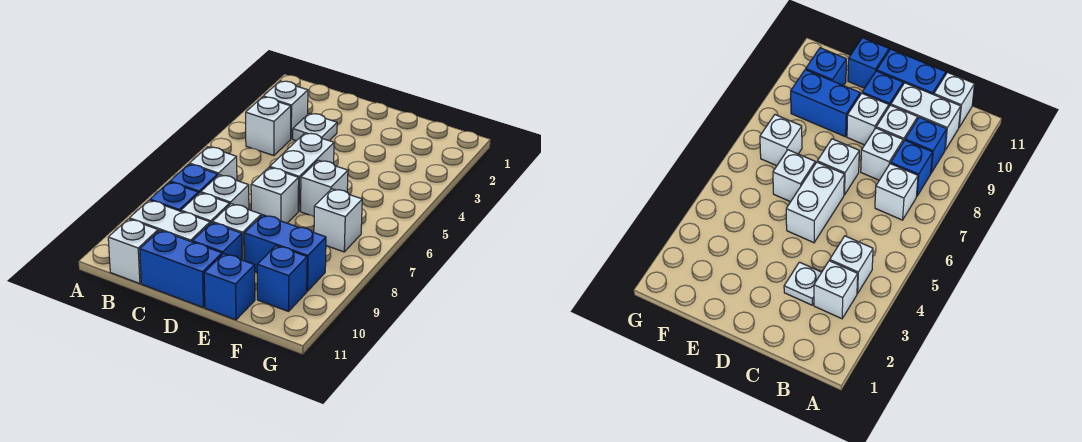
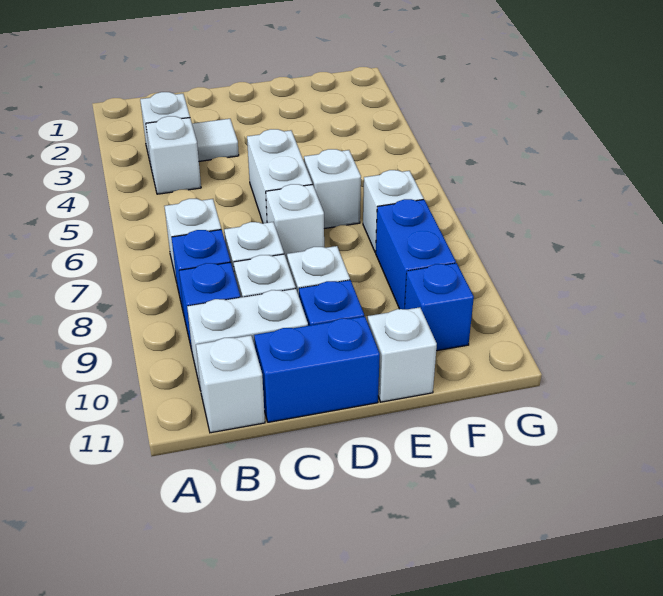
white plate C3 level 1 -> white tile C3 level 1
blue brick E9:F9 level 1 -> blue brick F8:F9 level 1
blue brick E11 level 1 -> white brick E11 level 1

